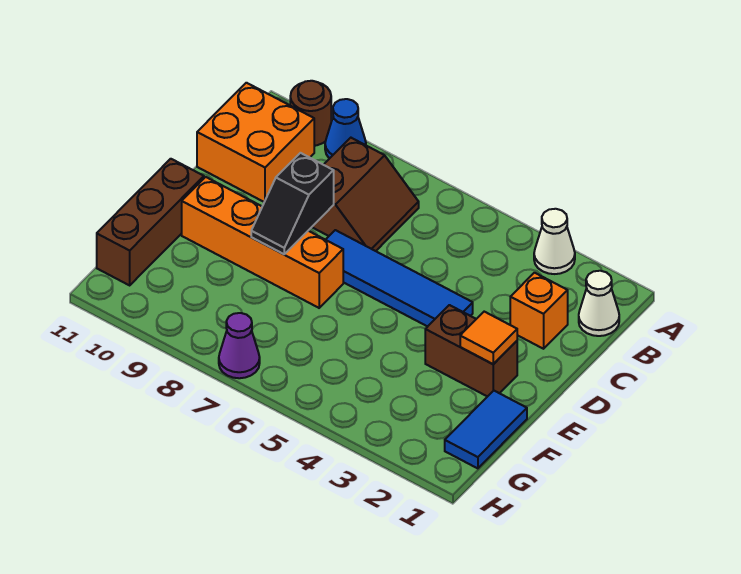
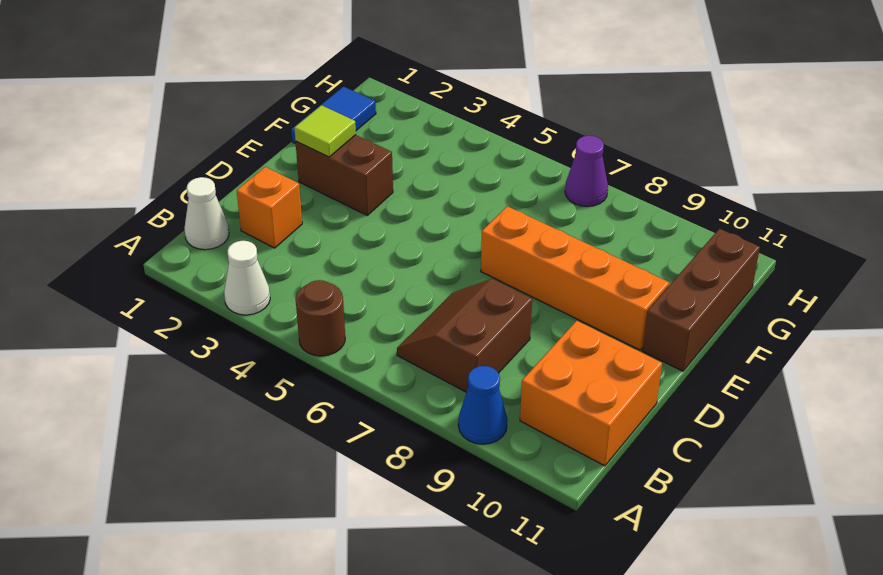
brown round brick A10 level 1 -> brown round brick A5 level 1
blue tile D4:D7 level 1 -> none
black slope D8:E8 level 2 top D -> none
orange tile E2 level 2 -> lime tile E2 level 2

